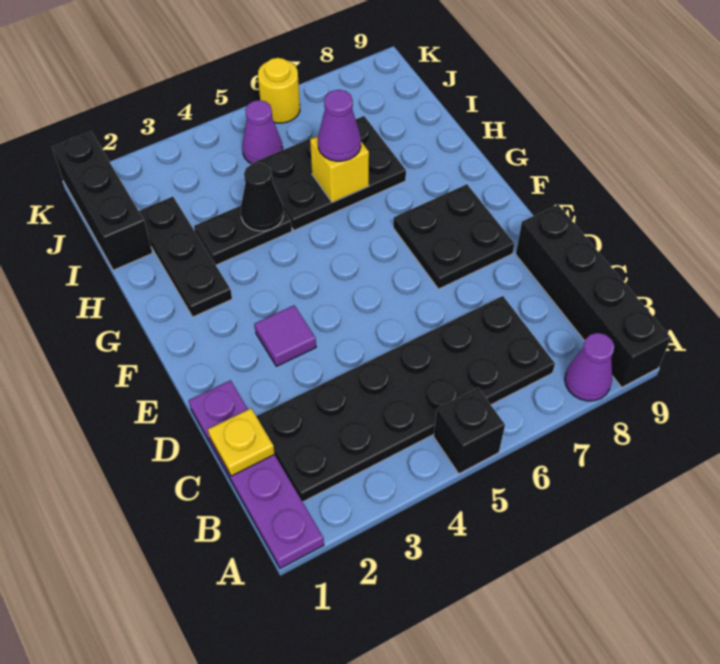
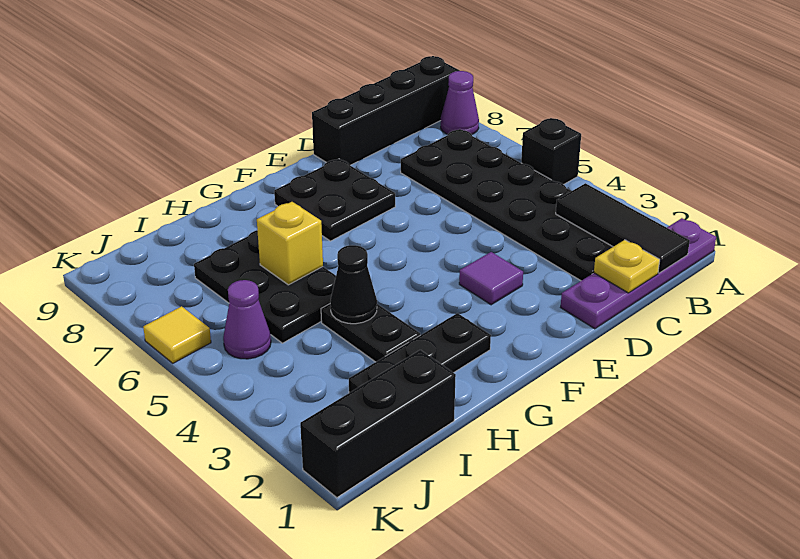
none -> black tile B1:B3 level 2
purple cone H6 level 3 -> none
yellow round brick K6 level 1 -> yellow tile K6 level 1

